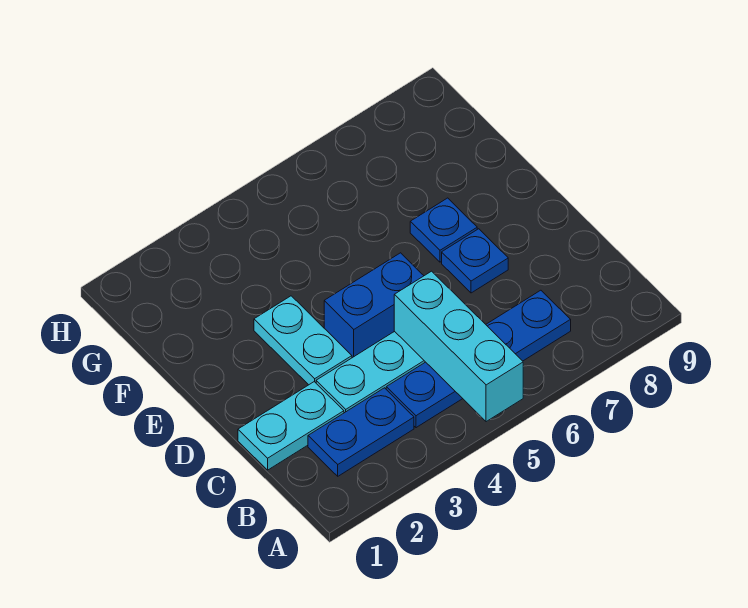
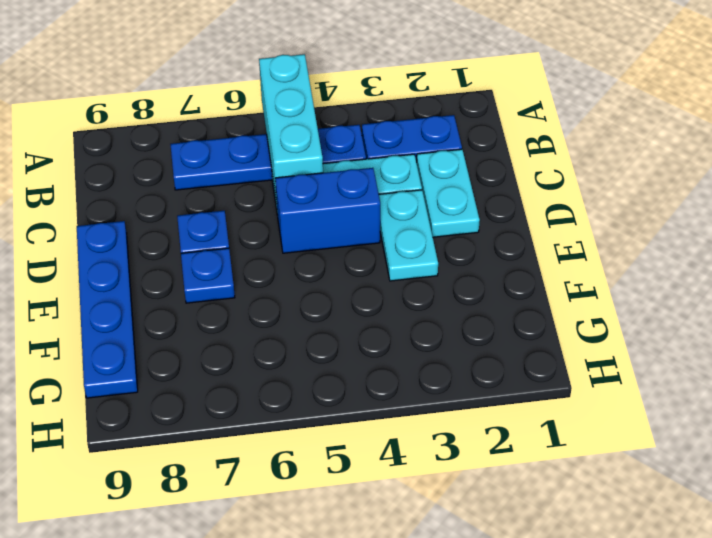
cyan plate C1:C2 level 1 -> cyan plate C2:D2 level 1
none -> blue plate D9:G9 level 1

